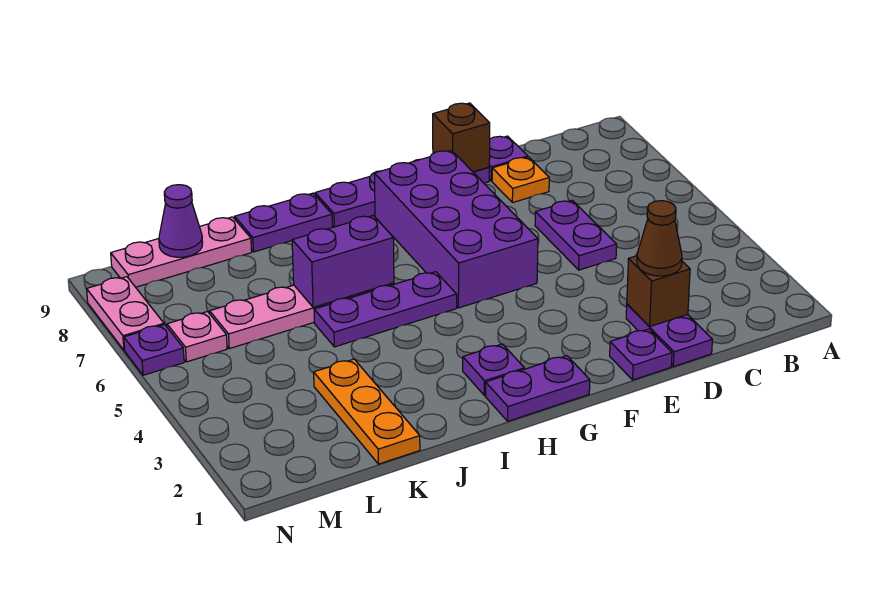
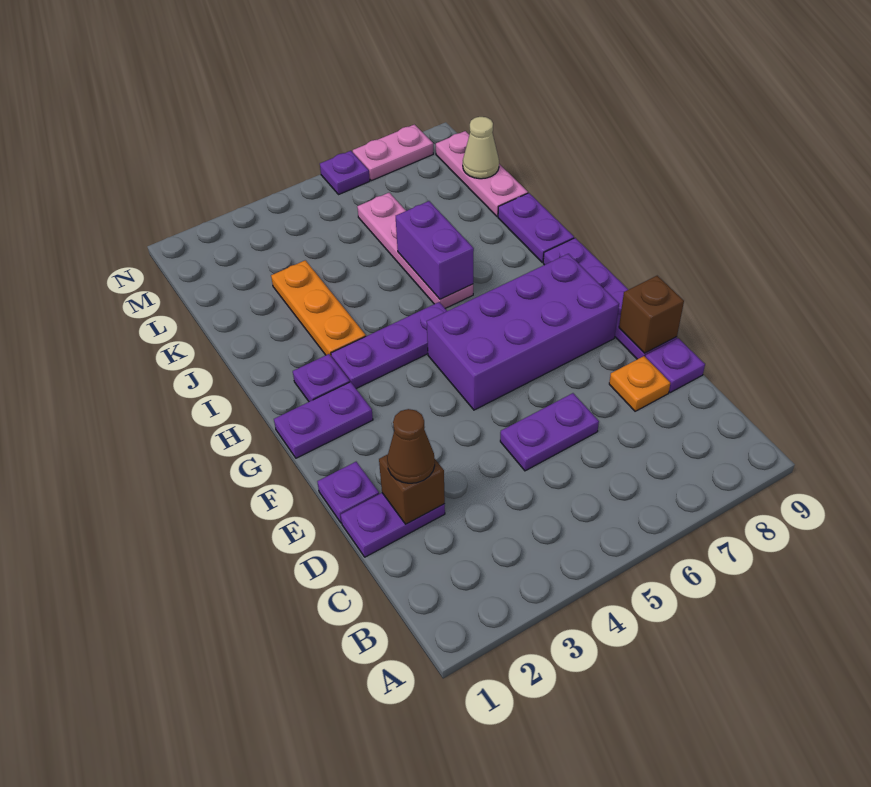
purple plate G1:H1 level 1 -> purple plate G1:G2 level 1
purple plate H5:J5 level 1 -> purple plate H3:H5 level 1
orange plate K1:K3 level 1 -> orange plate I3:K3 level 1
purple cone L9 level 2 -> tan cone L9 level 2
pink plate M6 level 1 -> none

